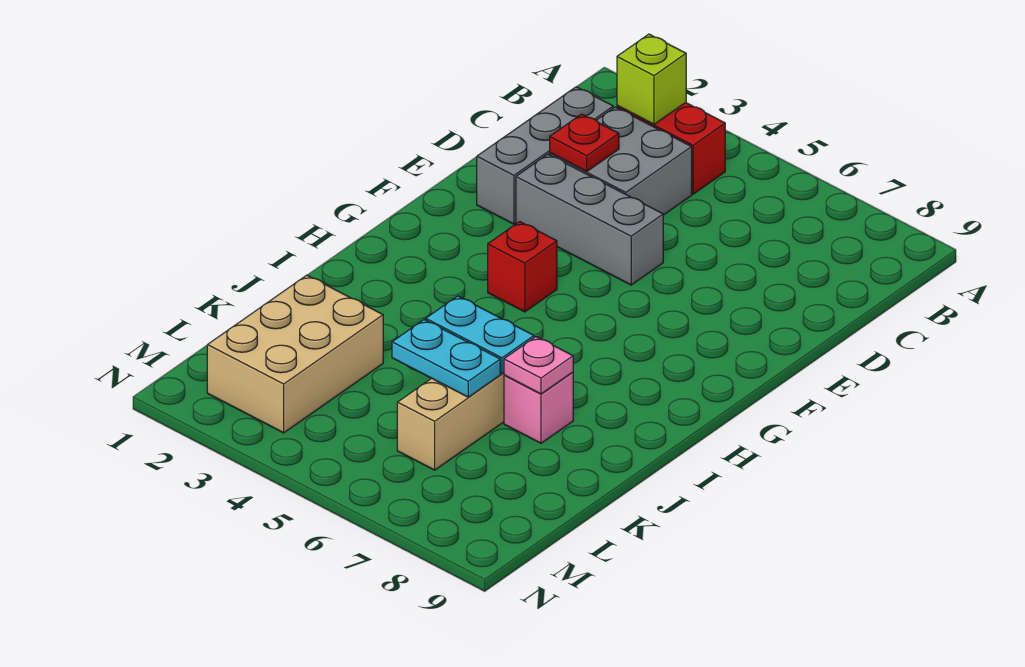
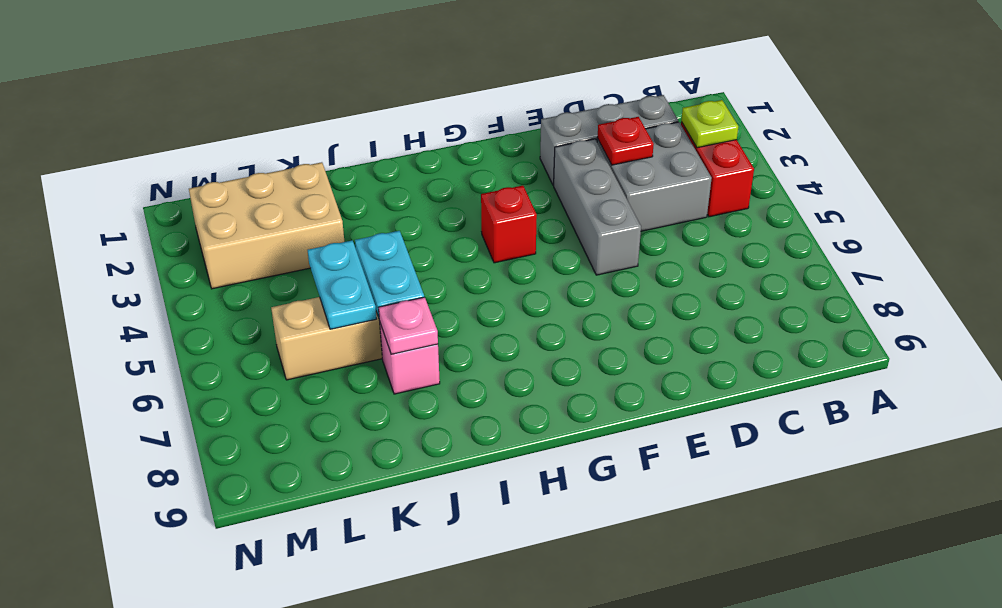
lime brick B3 level 2 -> lime plate B3 level 2

